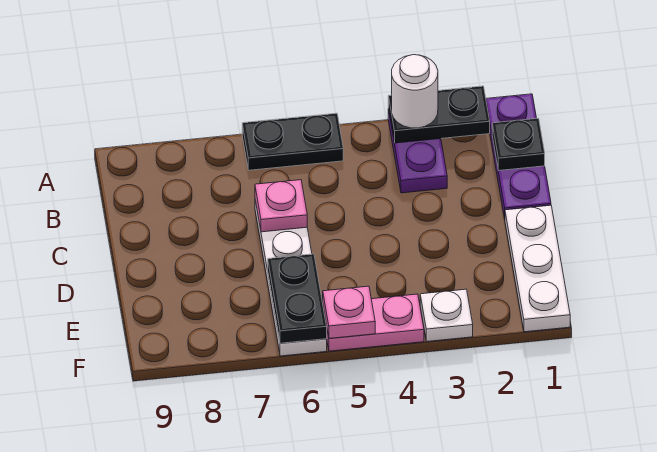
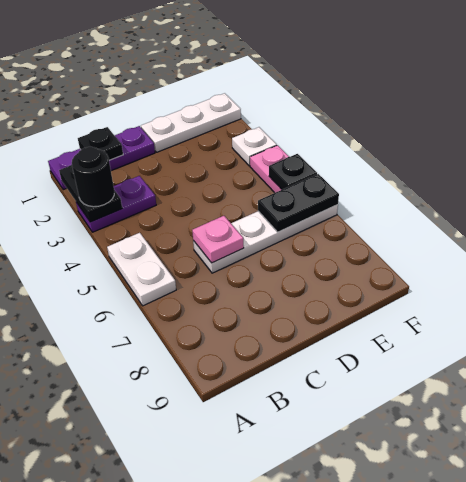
white round brick A3 level 3 -> black round brick A3 level 3
black plate A5:A6 level 1 -> white plate A5:A6 level 1
pink plate F5 level 2 -> black plate F5 level 2

